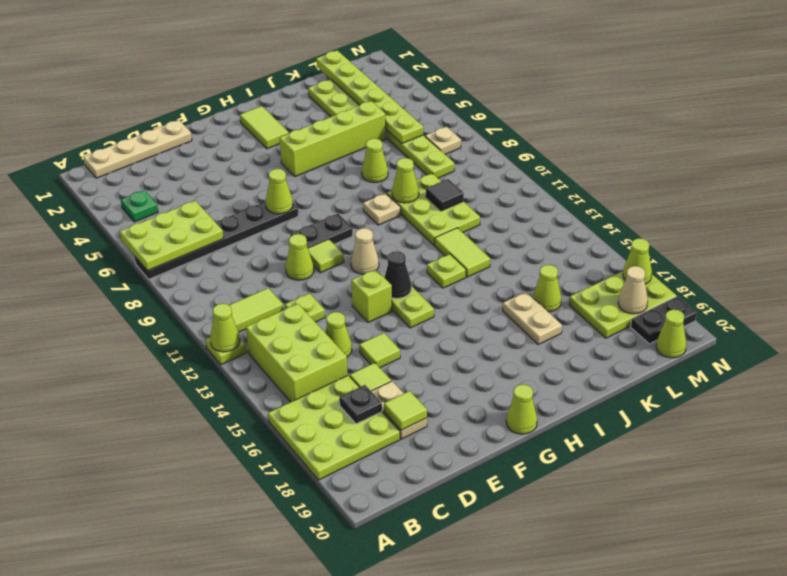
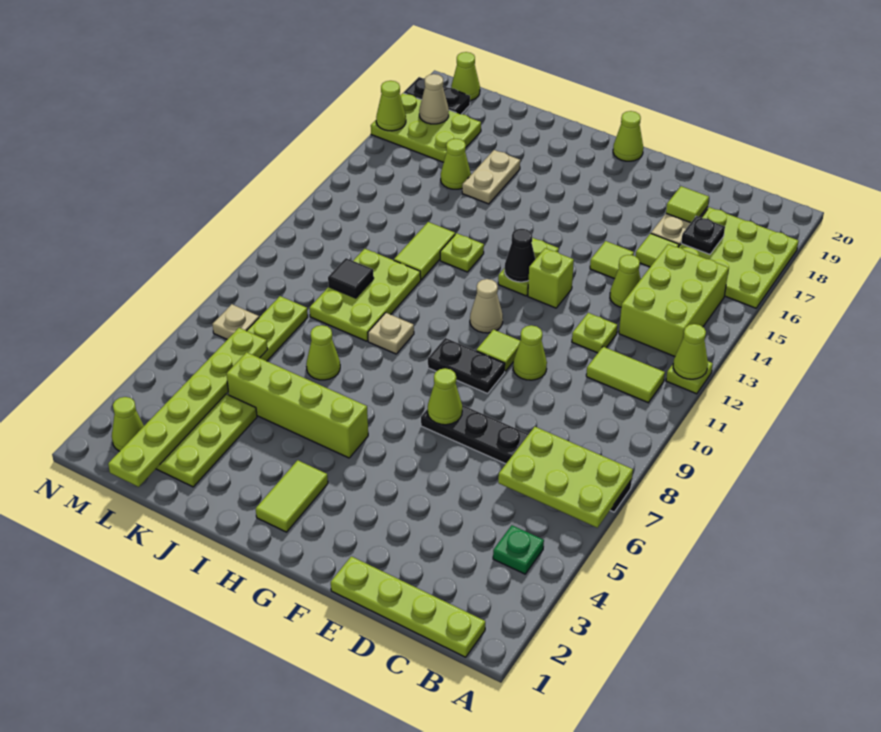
tan plate B1:E1 level 1 -> lime plate B1:E1 level 1
lime cone J9 level 2 -> lime cone M2 level 1

